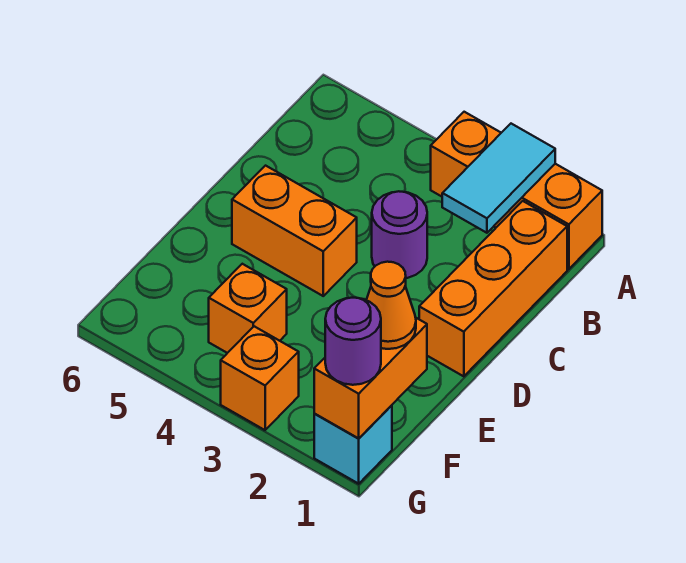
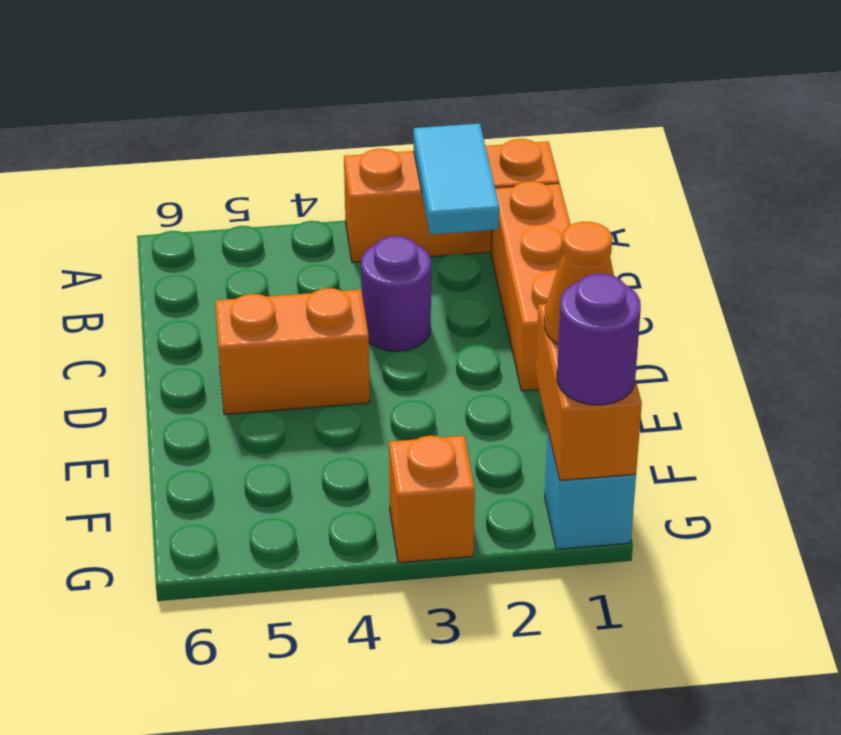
orange brick F4 level 1 -> none

